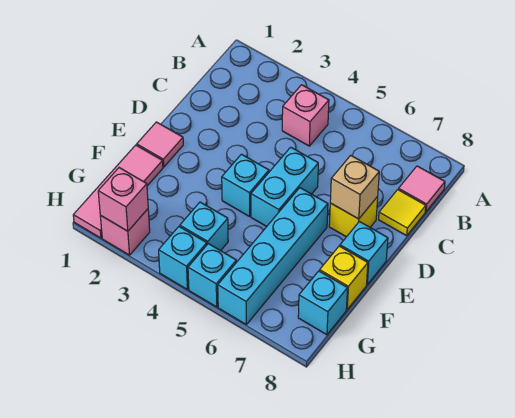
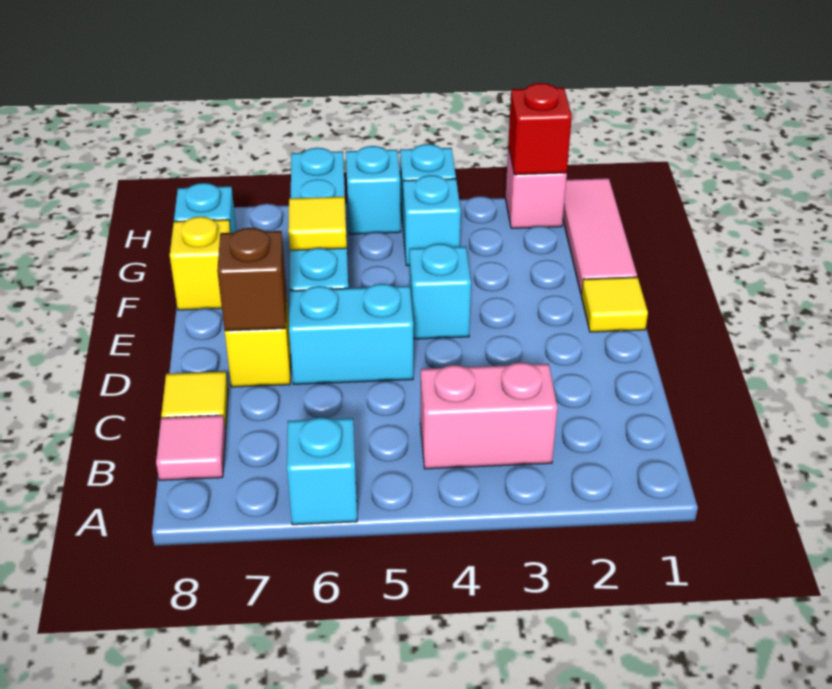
pink brick B4 level 1 -> pink brick B3:B4 level 1
cyan brick D5:E5 level 1 -> cyan brick D5:D6 level 1
tan brick D7 level 2 -> brown brick D7 level 2
pink tile E1 level 1 -> yellow tile E1 level 1
cyan brick E8 level 1 -> cyan brick A6 level 1
none -> yellow tile F6 level 2
pink brick H2 level 2 -> red brick H2 level 2

